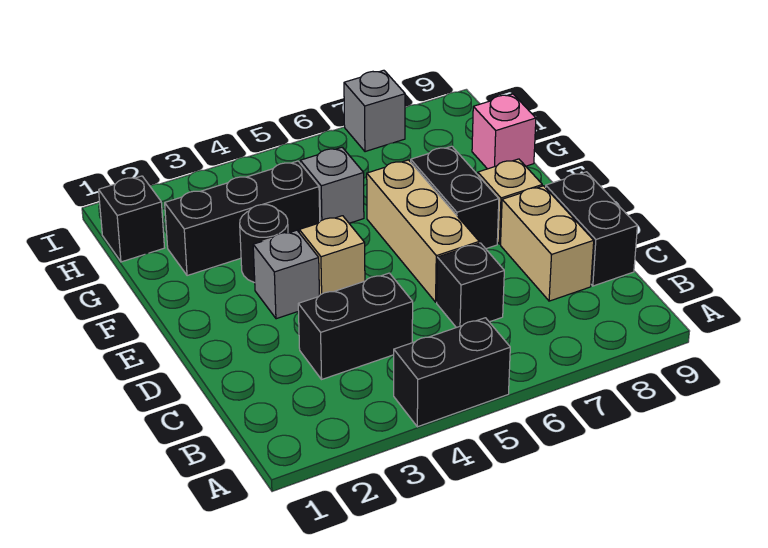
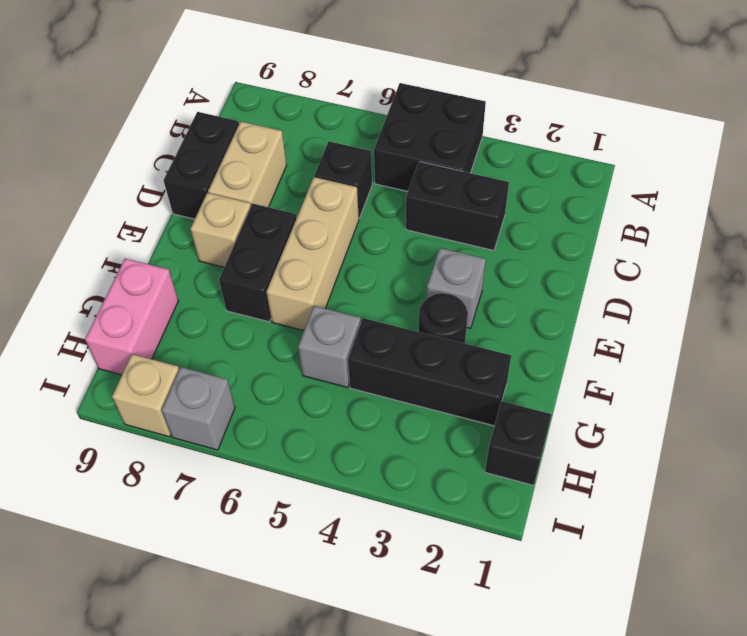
black brick A4:A5 level 1 -> black brick A4:B5 level 1
tan brick E4 level 1 -> tan brick I8 level 1
pink brick G9 level 1 -> pink brick G9:H9 level 1

